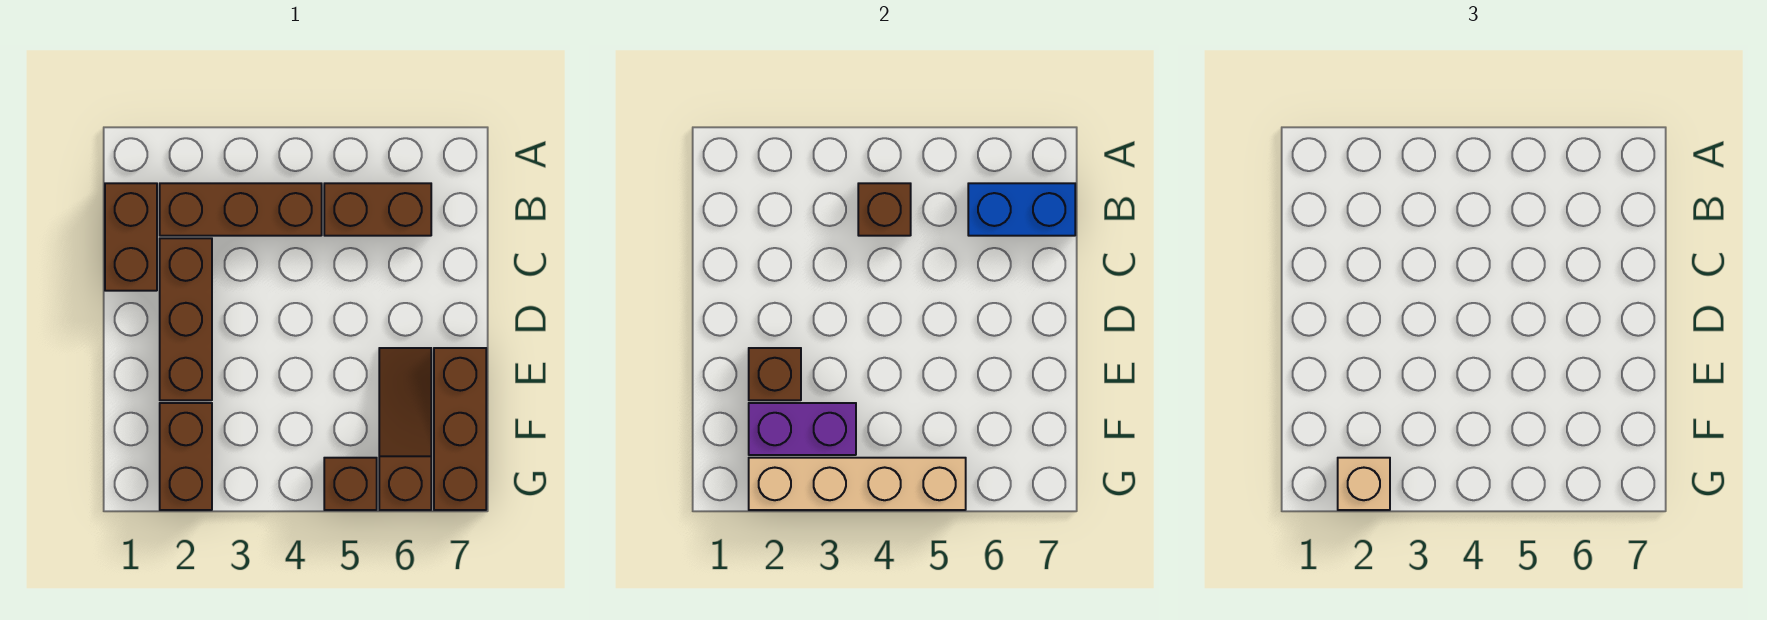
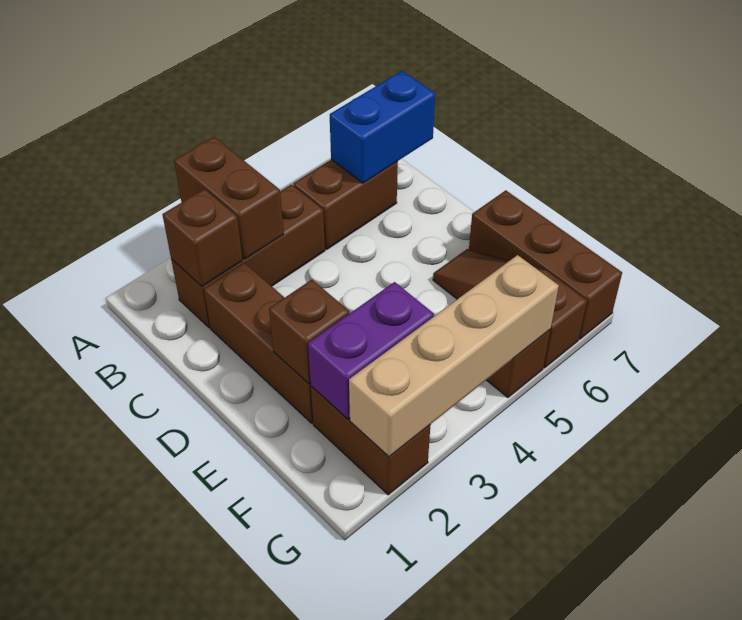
brown brick B1:C1 level 1 -> brown brick A3:B3 level 2
brown brick B4 level 2 -> brown brick B2 level 2
tan brick G2 level 3 -> none

